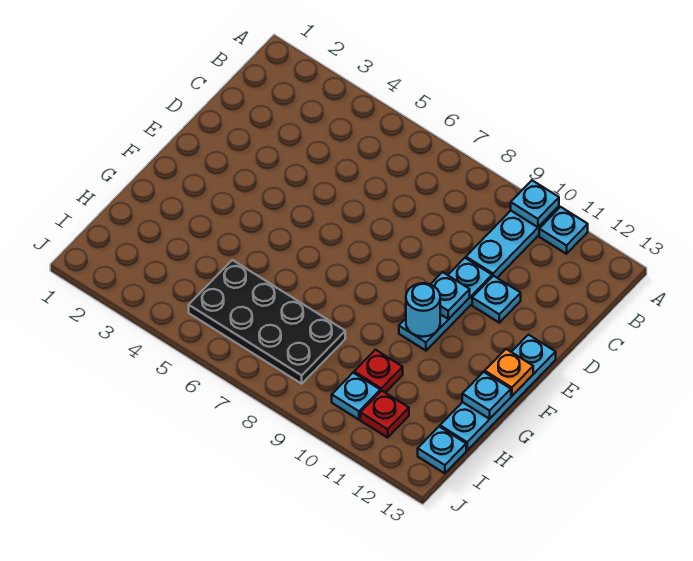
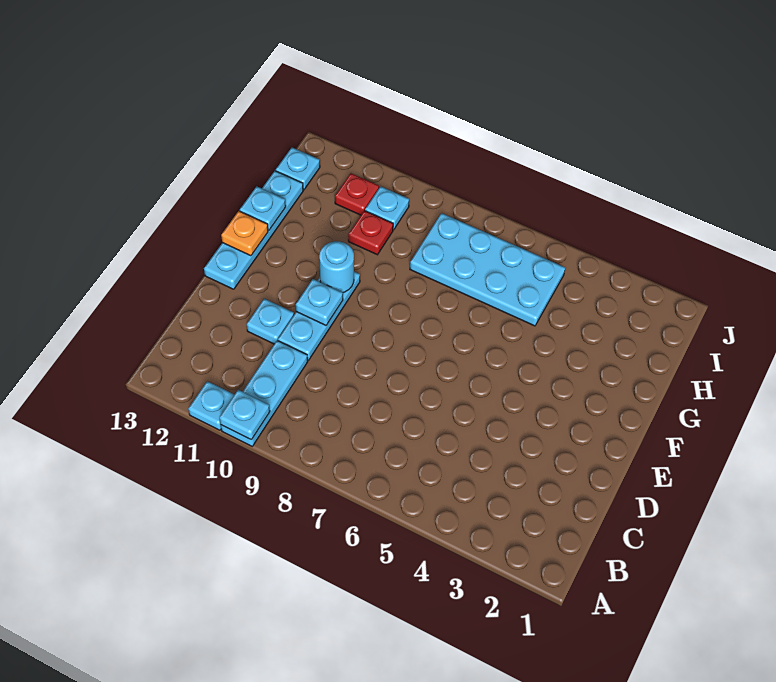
black plate H5:I8 level 1 -> cyan plate H5:I8 level 1

